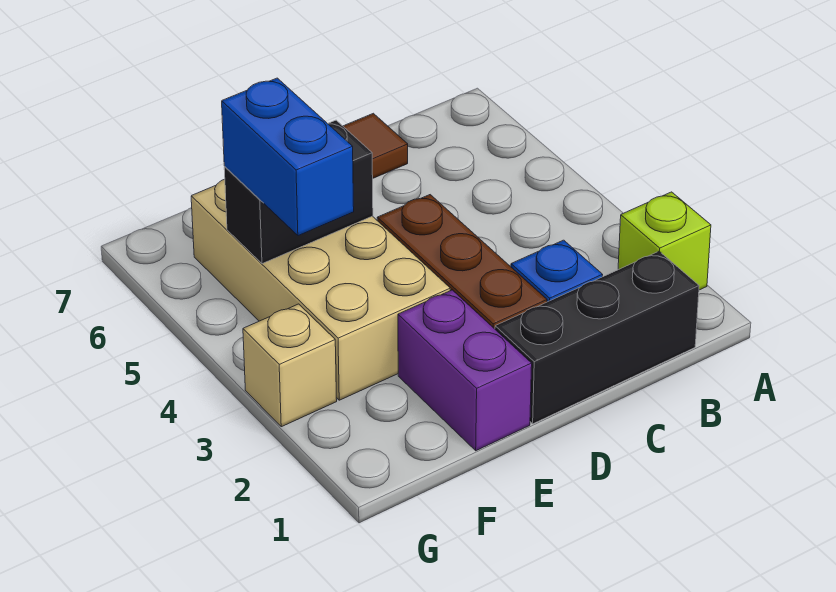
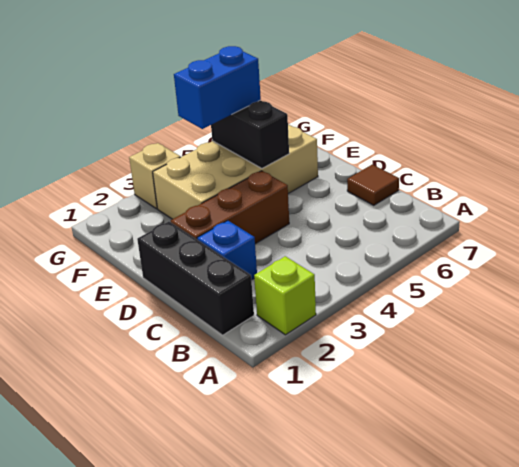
purple brick E1:E2 level 1 -> none

